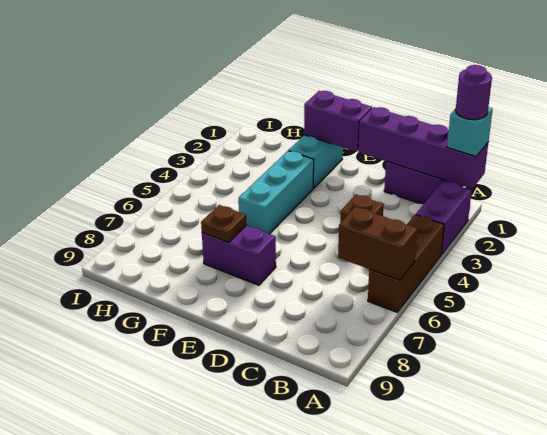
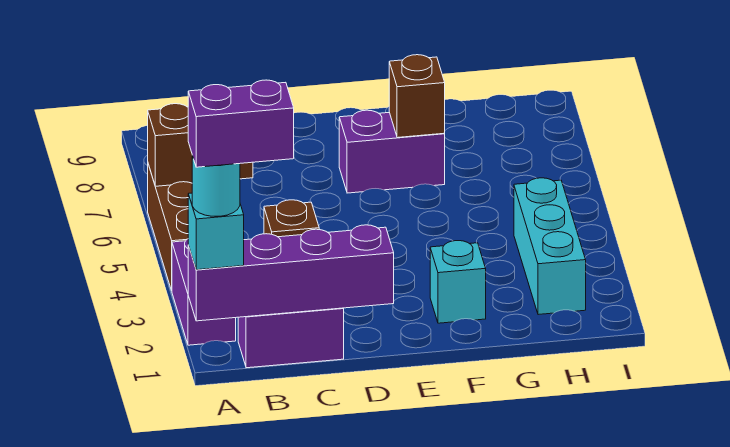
purple round brick A1 level 4 -> cyan round brick A1 level 4
purple brick E1:F1 level 2 -> purple brick A1:B1 level 5
cyan brick F1:F2 level 1 -> cyan brick F2 level 1
cyan brick F3:F5 level 1 -> cyan brick H2:H4 level 1
brown plate F7 level 2 -> brown brick F7 level 2

